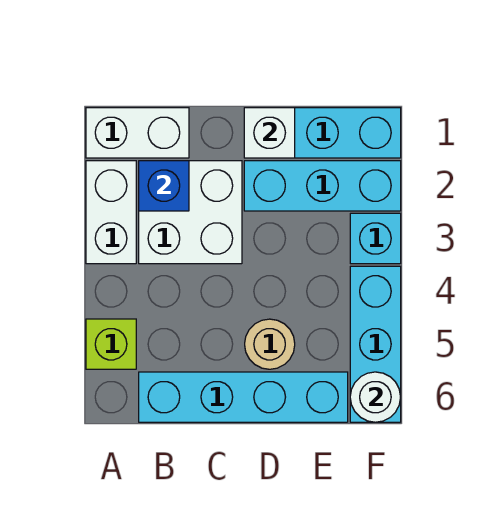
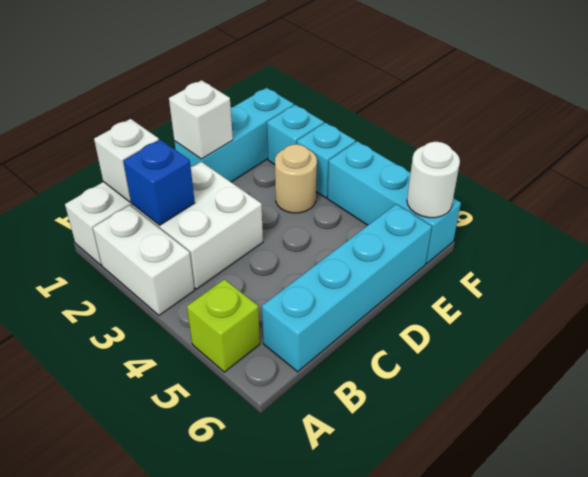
none -> white brick B1 level 2
cyan brick D2:F2 level 1 -> cyan brick F2 level 1
tan round brick D5 level 1 -> tan round brick E3 level 1

